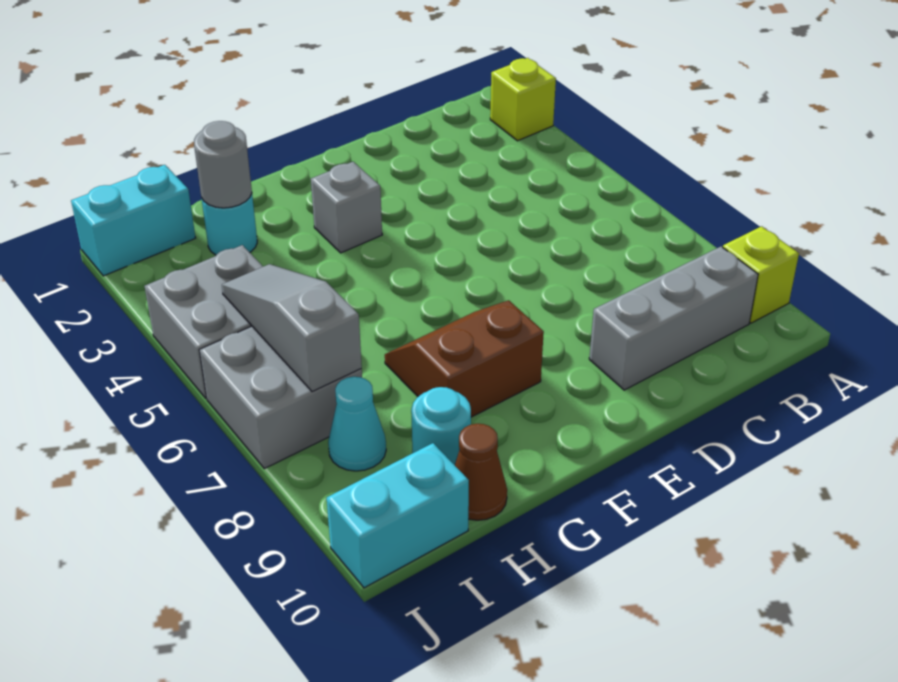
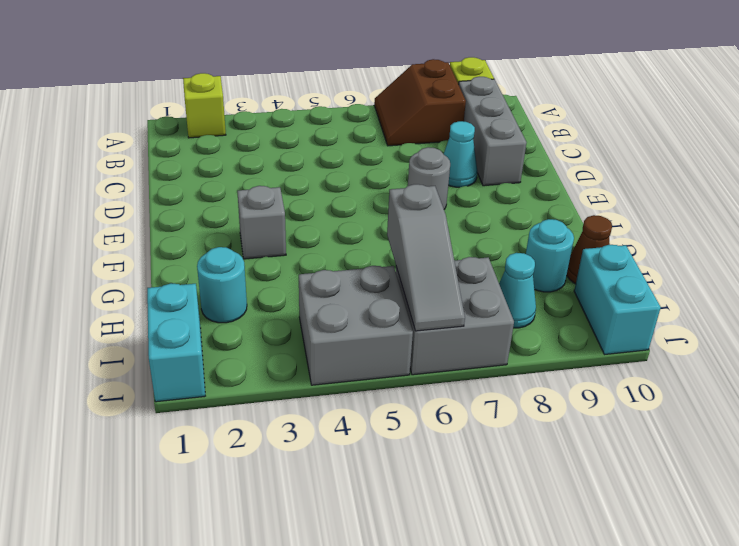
none -> cyan cone D8 level 1
brown slope F7:G8 level 1 top 8 -> brown slope A7:B8 level 1 top 8
grey round brick H2 level 2 -> grey round brick E7 level 1
grey slope I5:I7 level 2 top 7 -> grey slope H6:J6 level 2 top H

